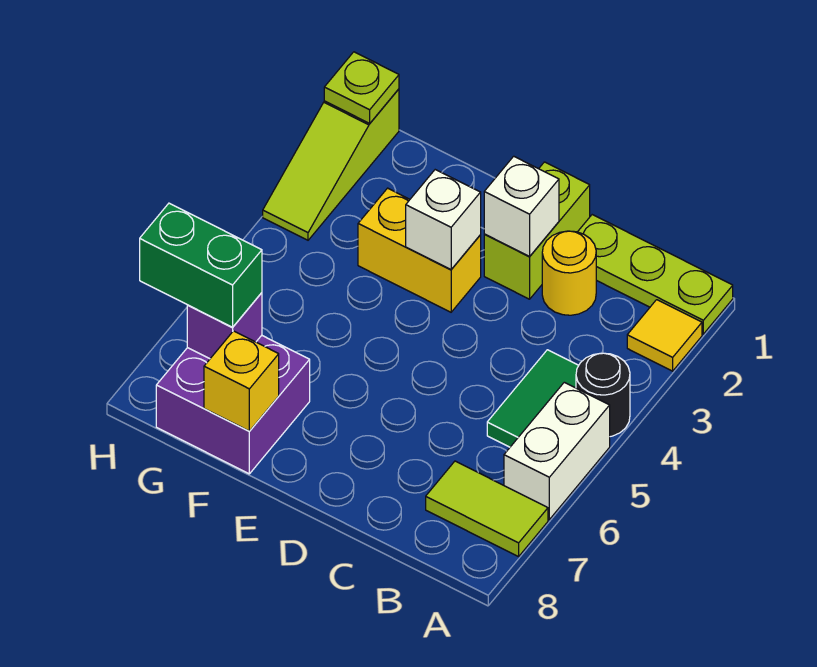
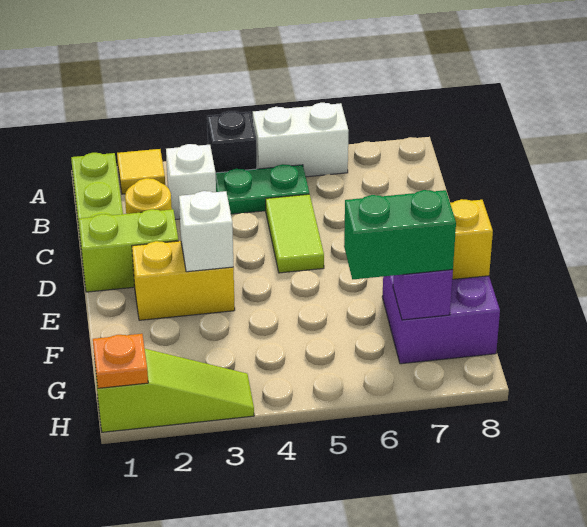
black round brick A4 level 1 -> black brick A4 level 1
lime tile A7:B7 level 1 -> lime tile C5:D5 level 1
green tile B4:B5 level 1 -> green plate B4:B5 level 1
white brick D2 level 2 -> white brick B3 level 1
yellow brick E3:F3 level 1 -> yellow brick E2:E3 level 1
green brick G7:H7 level 3 -> green brick G6:G7 level 3
lime plate H1 level 2 -> orange plate H1 level 2

